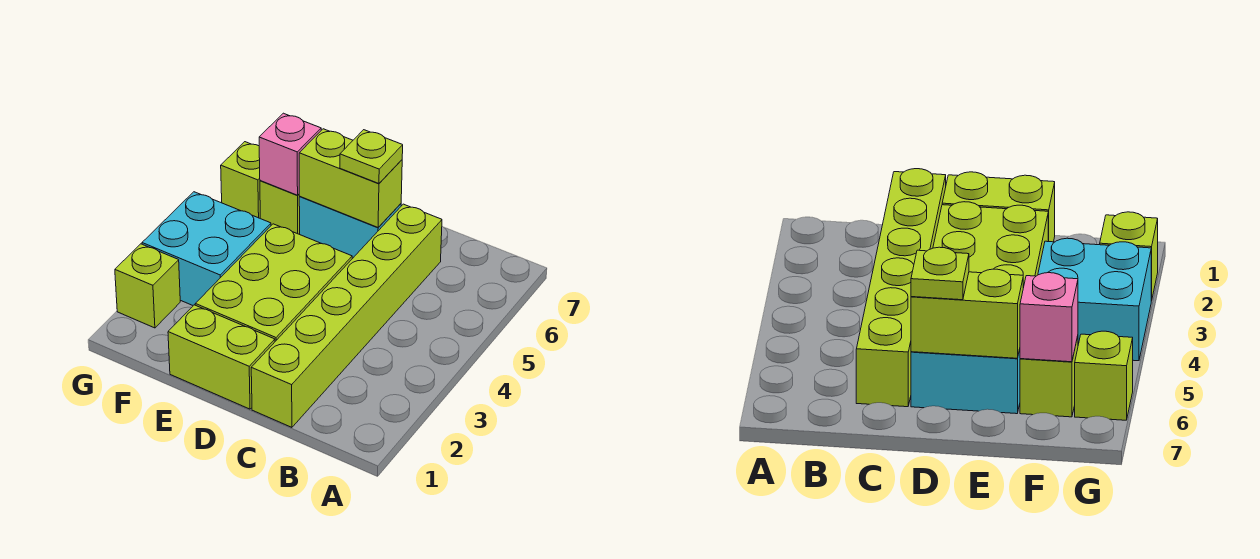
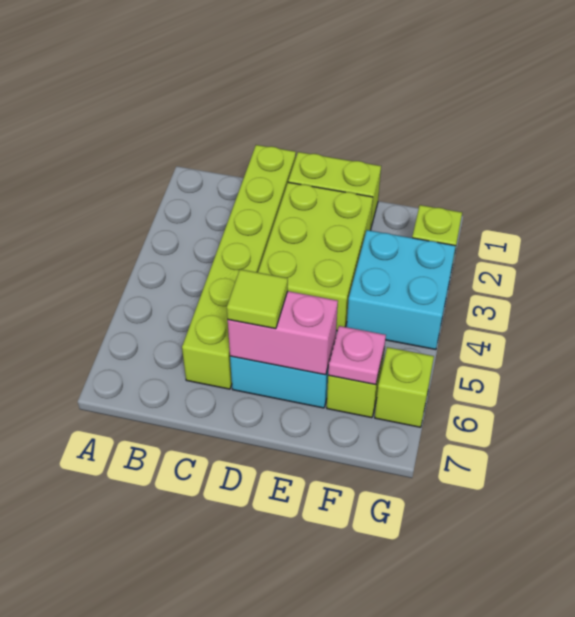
lime brick D6:E6 level 2 -> pink brick D6:E6 level 2
lime plate D6 level 3 -> lime tile D6 level 3
pink brick F6 level 2 -> pink plate F6 level 2

